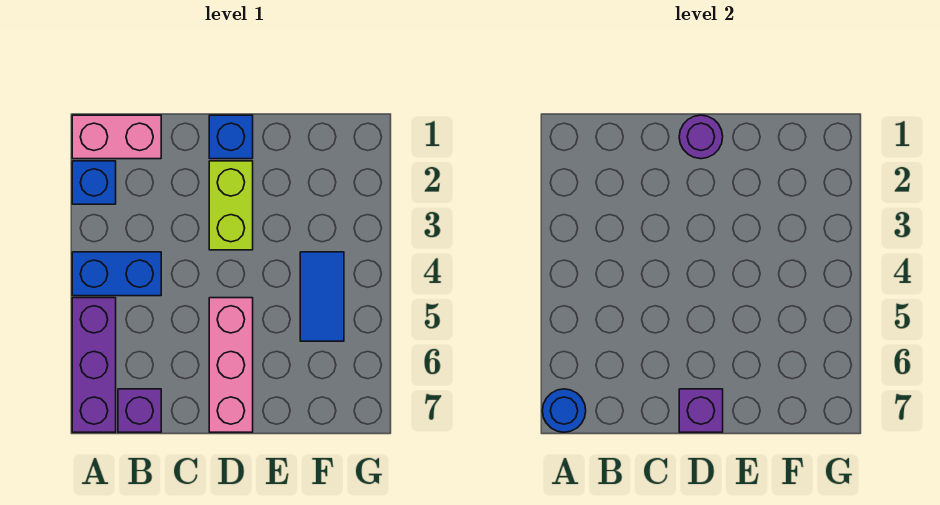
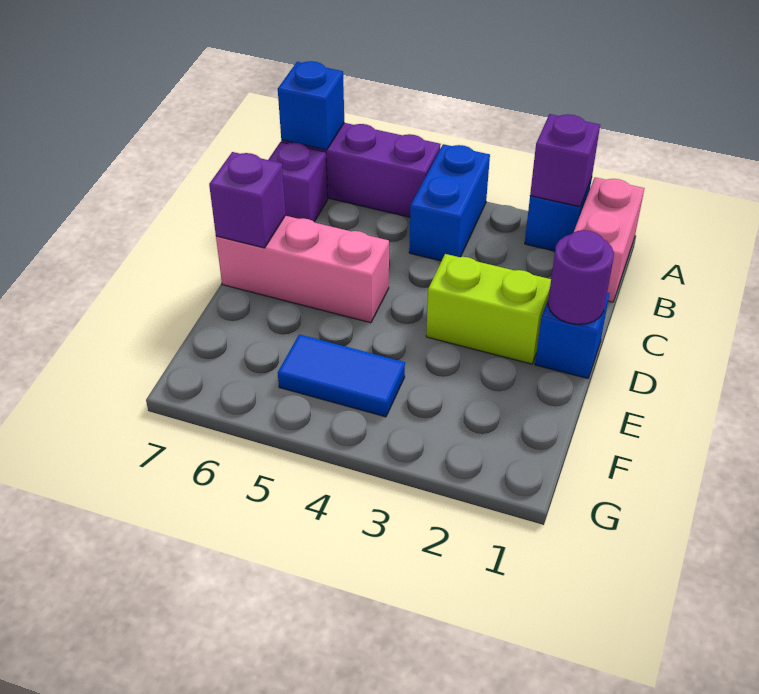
none -> purple brick A2 level 2
blue round brick A7 level 2 -> blue brick A7 level 2

